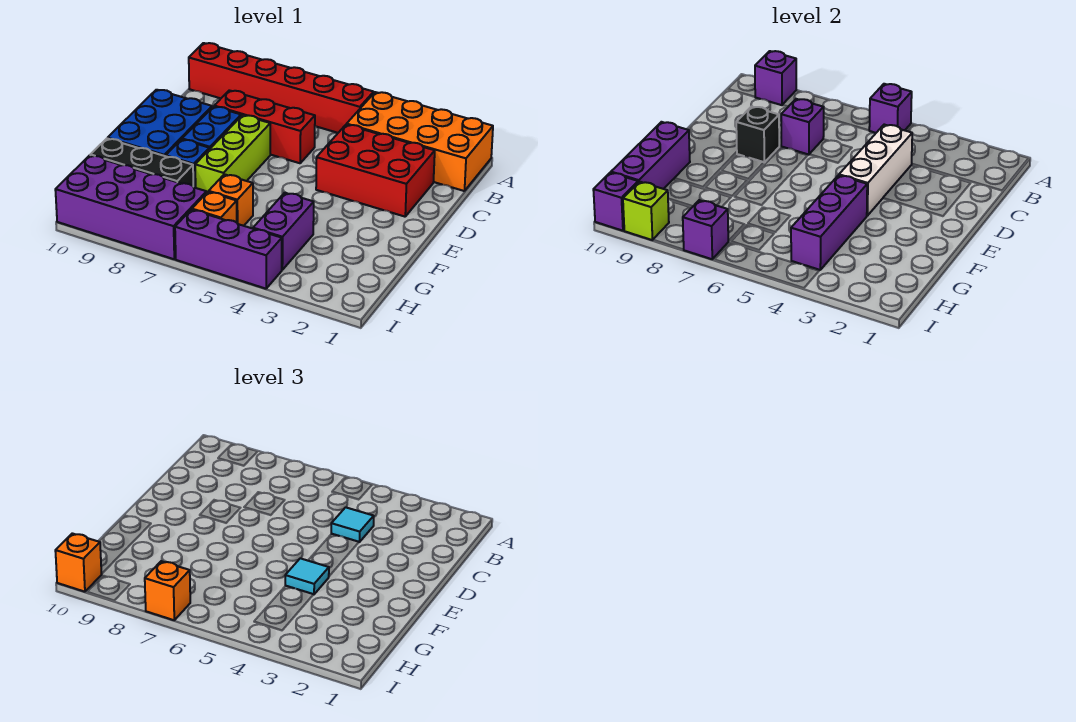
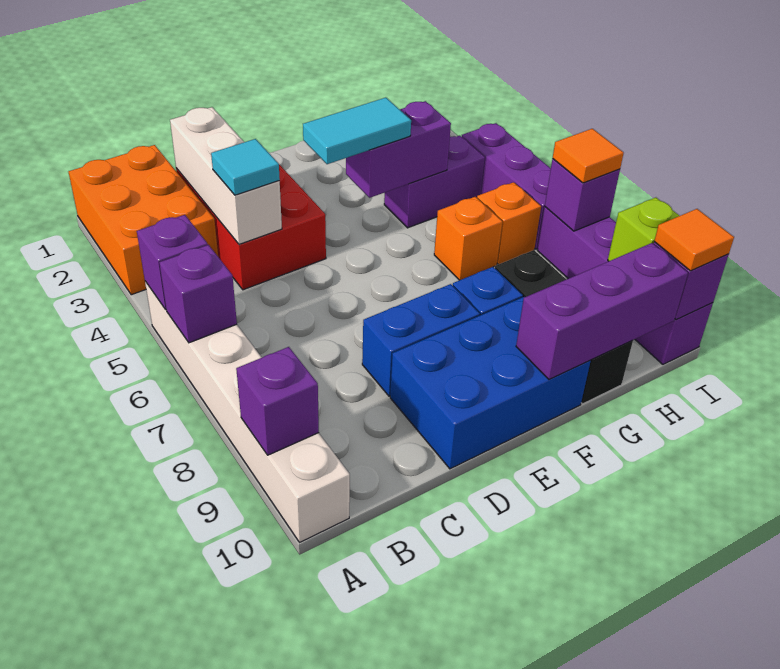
orange brick A1:B4 level 1 -> orange brick A1:B3 level 1
red brick A5:A10 level 1 -> white brick A5:A10 level 1
white brick C4:E4 level 2 -> white brick C2:C4 level 2
red brick C6:C8 level 1 -> none
purple brick C7 level 2 -> purple brick A6 level 2
lime brick D7:F7 level 1 -> none
black brick D8 level 2 -> none
purple brick F4:H4 level 2 -> purple brick F4:G4 level 2
cyan tile F4 level 3 -> cyan tile E4:F4 level 3
purple brick H7:I10 level 1 -> purple brick I7:I10 level 1
orange brick I7 level 3 -> orange tile I7 level 3
orange brick I10 level 3 -> orange tile I10 level 3

